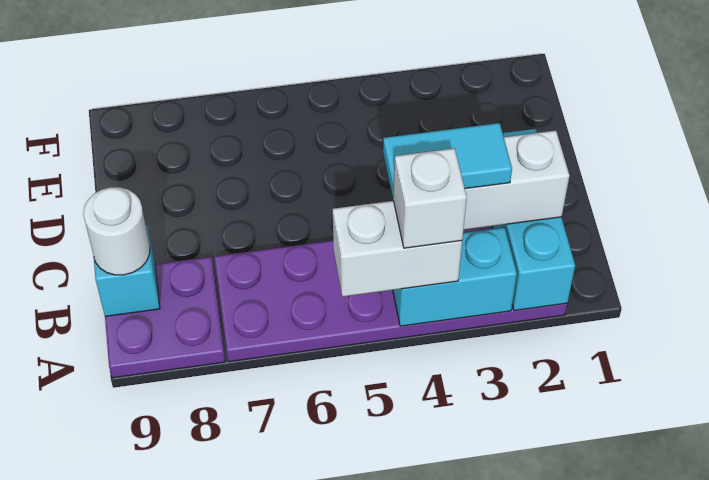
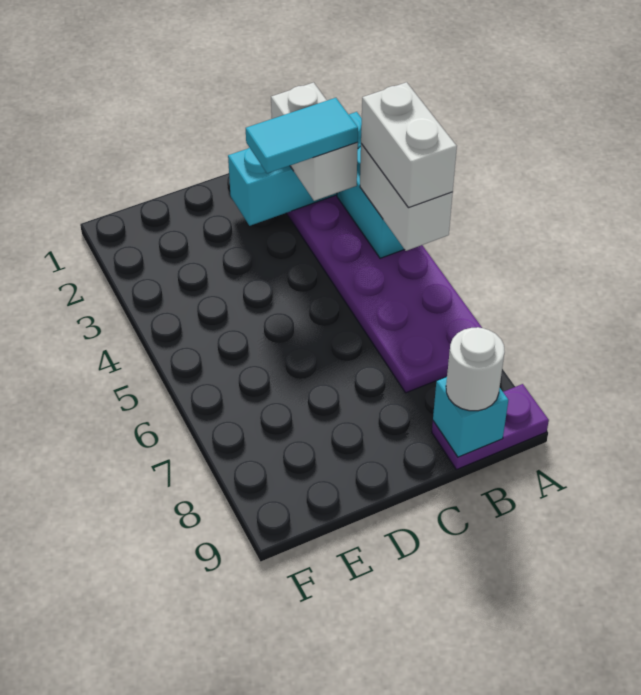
white brick A4 level 4 -> white brick A4:A5 level 4
purple plate A8:B9 level 1 -> purple plate A9:B9 level 1
cyan tile B3:B4 level 4 -> cyan tile B3:C3 level 4

